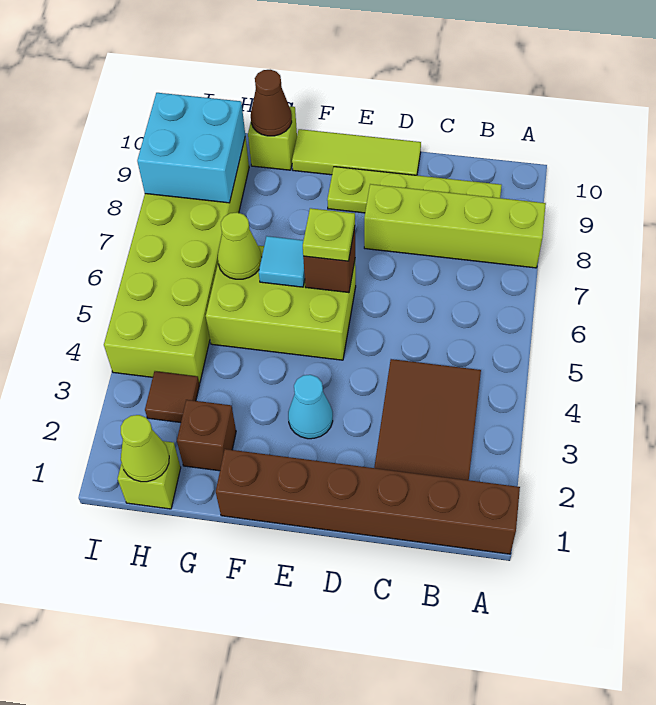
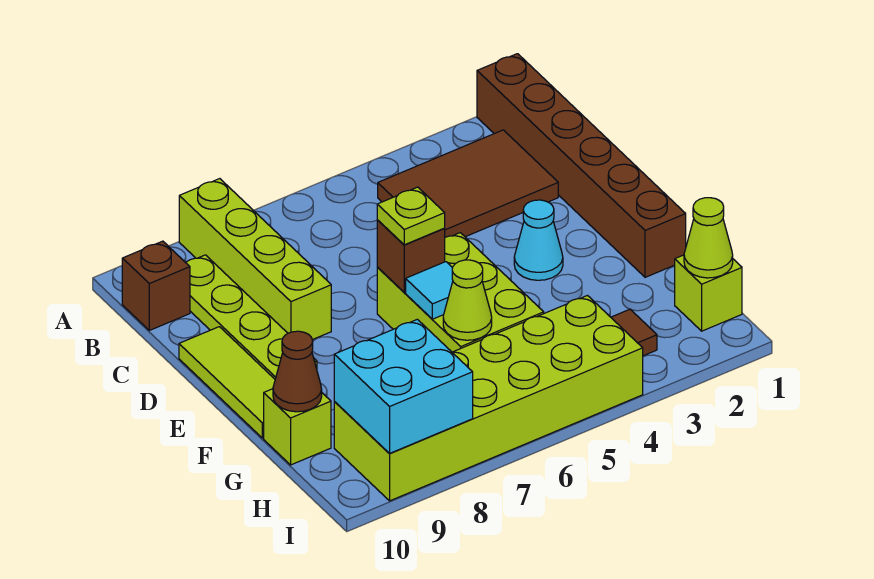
brown brick G2 level 1 -> brown brick B10 level 1

